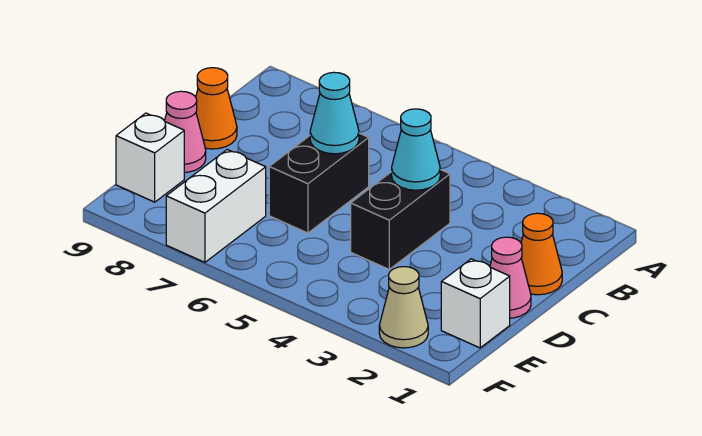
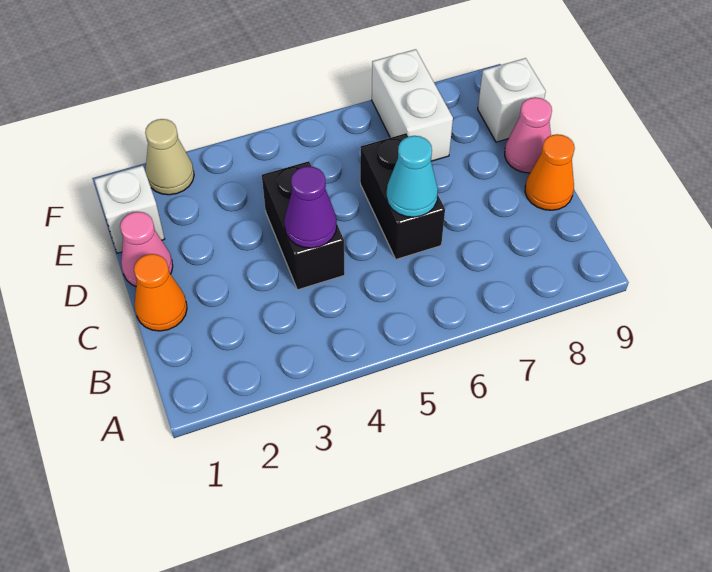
cyan cone C4 level 2 -> purple cone C4 level 2

